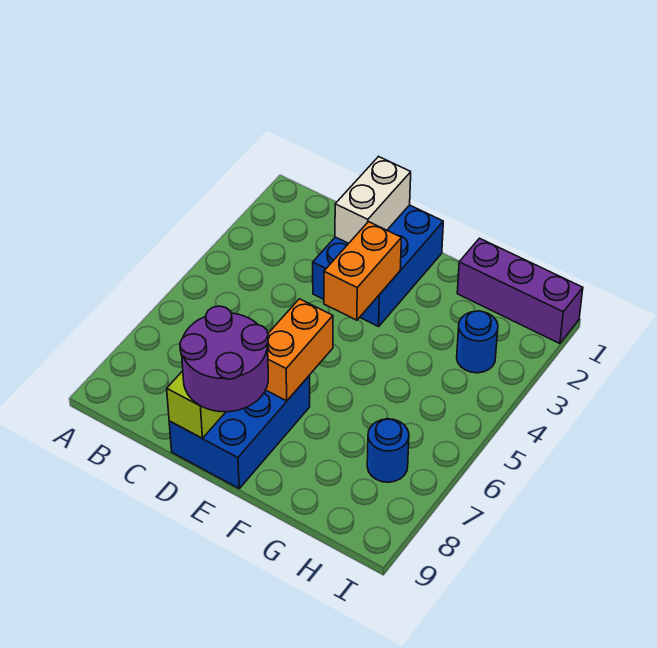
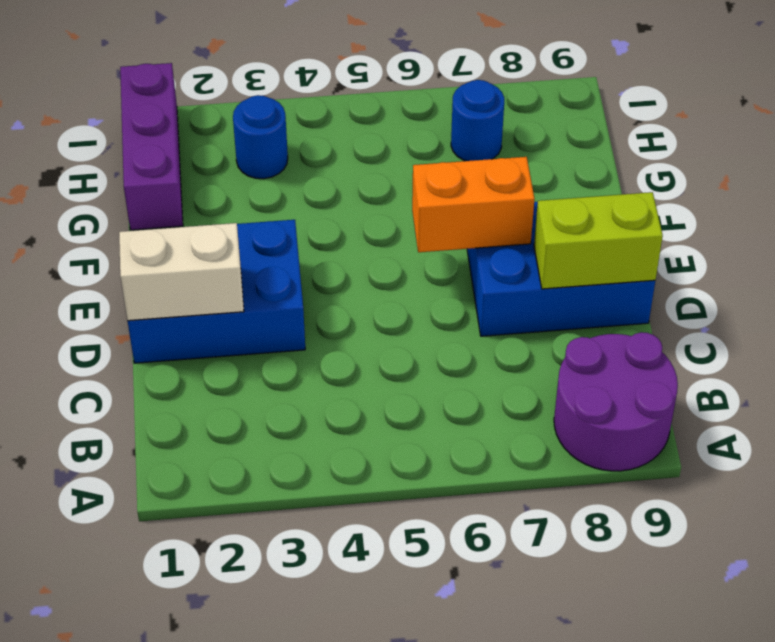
purple round brick D8:E9 level 3 -> purple round brick A8:B9 level 1
orange brick E3:E4 level 2 -> none

